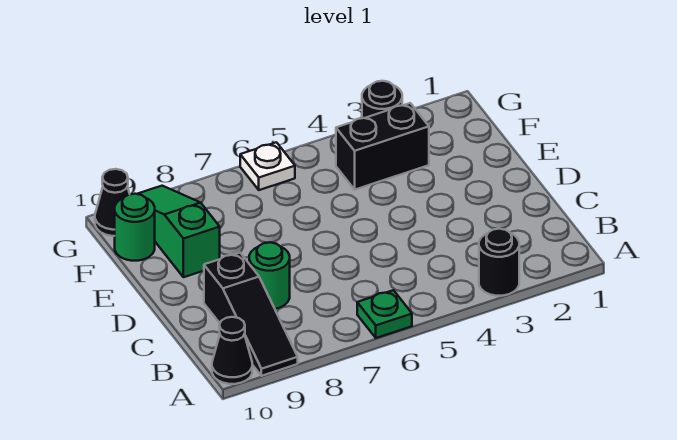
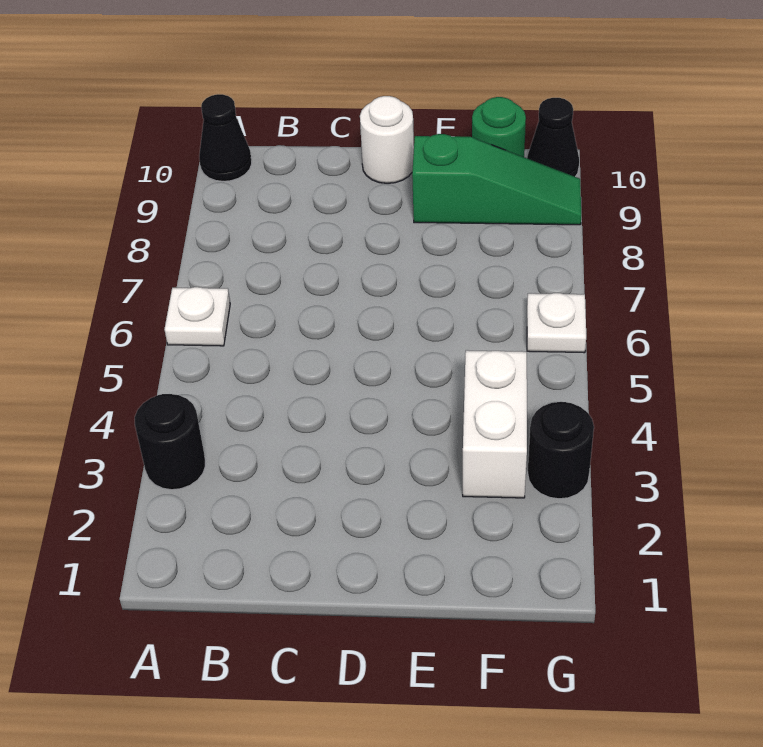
green plate A6 level 1 -> white plate A6 level 1
black slope A9:C9 level 1 top C -> none
green round brick C8 level 1 -> none
none -> white round brick D10 level 1
black brick F3:F4 level 1 -> white brick F3:F4 level 1

